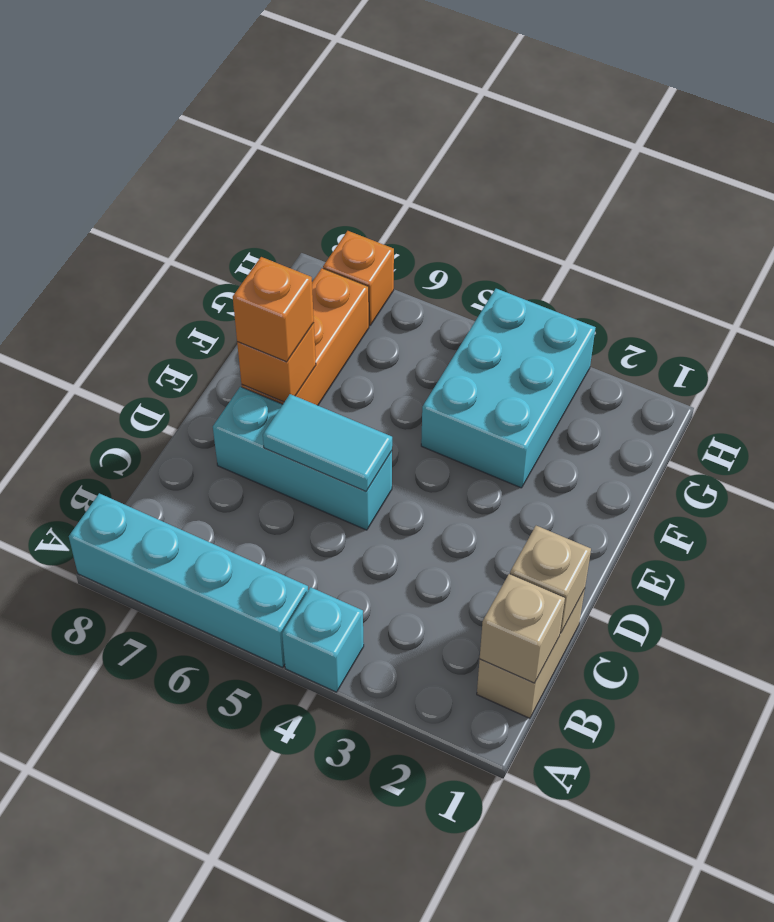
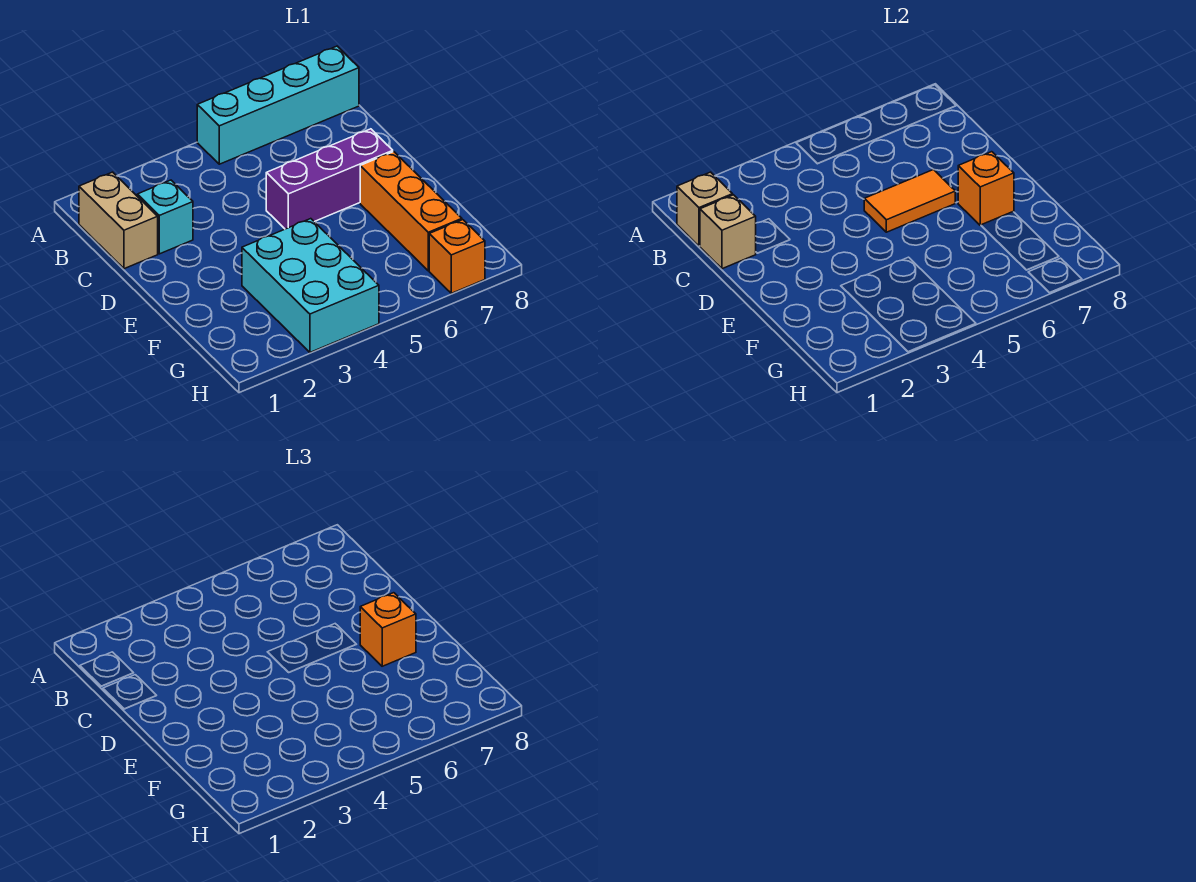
cyan brick A4 level 1 -> cyan brick C2 level 1
cyan brick D5:D7 level 1 -> purple brick D5:D7 level 1
cyan tile D5:D6 level 2 -> orange tile D5:D6 level 2

